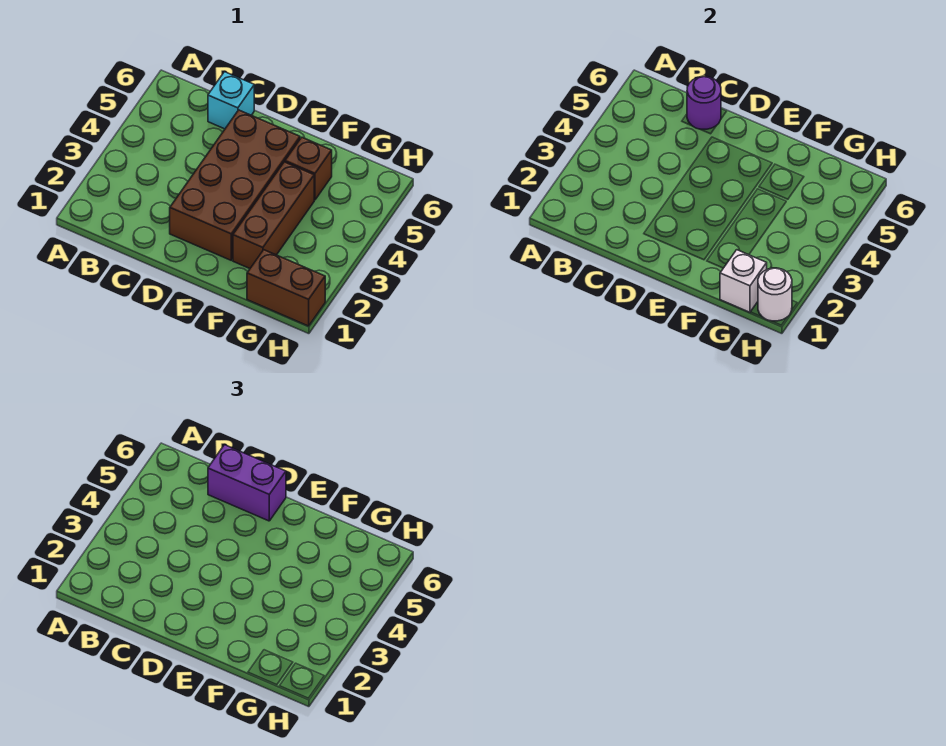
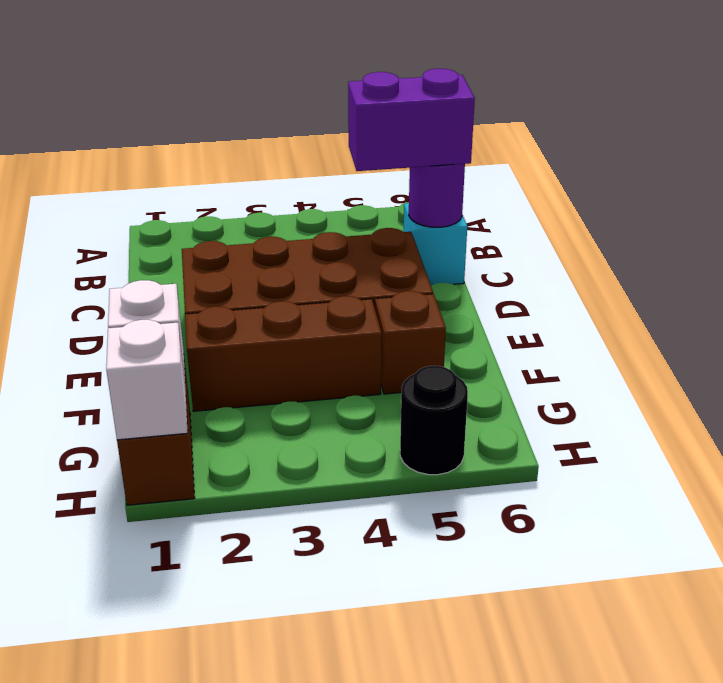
purple brick C6:D6 level 3 -> purple brick C5:C6 level 3
white round brick H1 level 2 -> white brick H1 level 2
none -> black round brick H5 level 1

